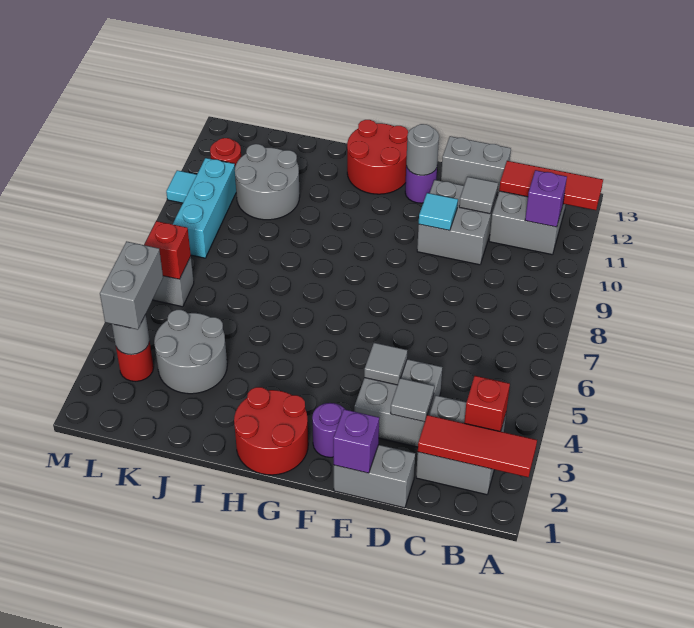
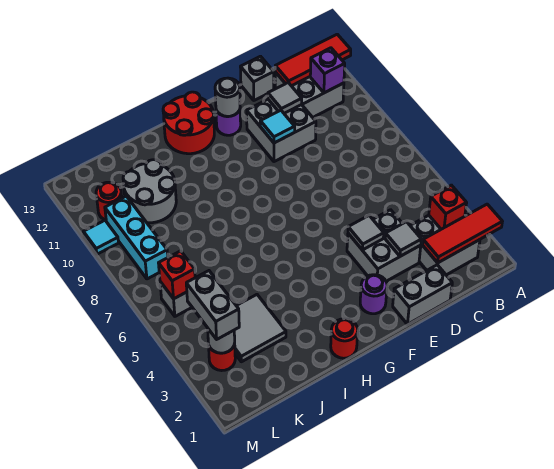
grey brick D13:E13 level 1 -> grey brick D13 level 1
purple brick E1 level 2 -> none
red round brick G1:H2 level 1 -> red round brick H1 level 1
grey round brick J3:K4 level 1 -> grey tile J3:K4 level 1

